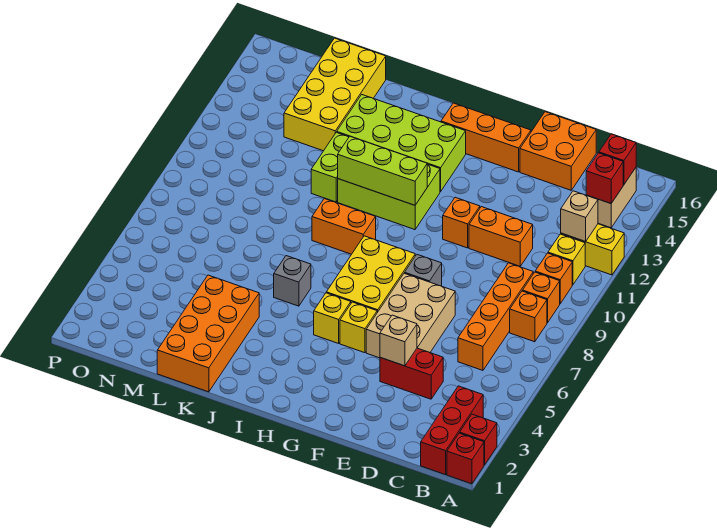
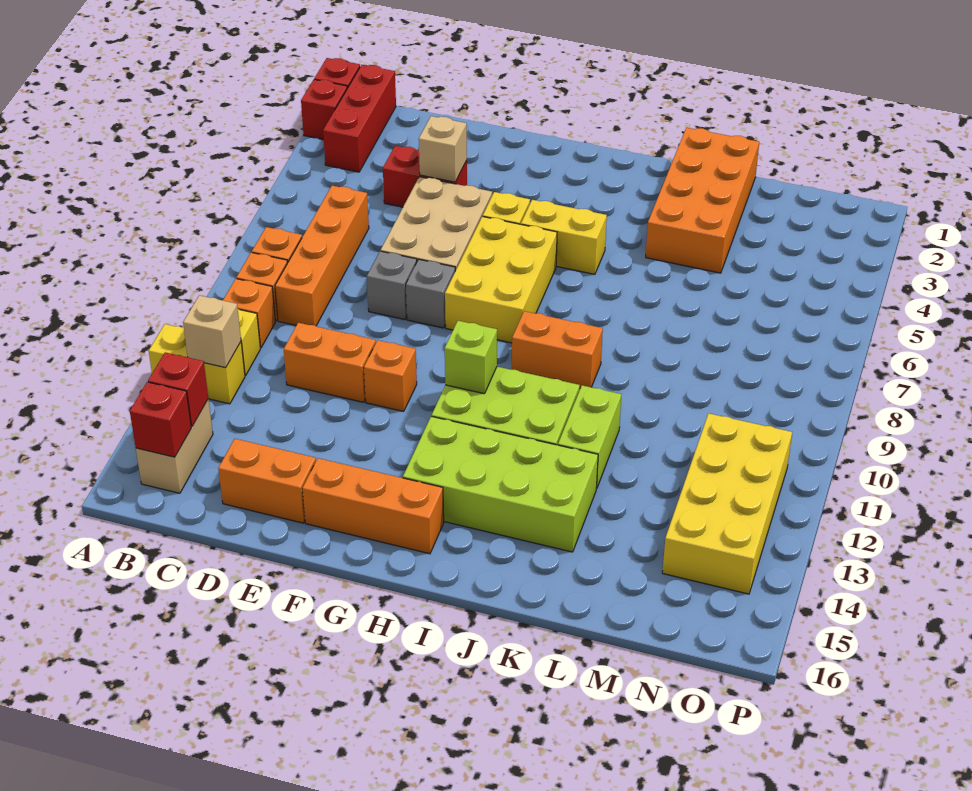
orange brick D15:E16 level 1 -> orange brick D15:E15 level 1
yellow brick H5 level 1 -> yellow brick H5:I5 level 1
lime brick H11:J11 level 2 -> lime brick H11 level 2
grey brick J6 level 1 -> grey brick E8 level 1
yellow brick L13:M16 level 1 -> yellow brick N11:O14 level 1

